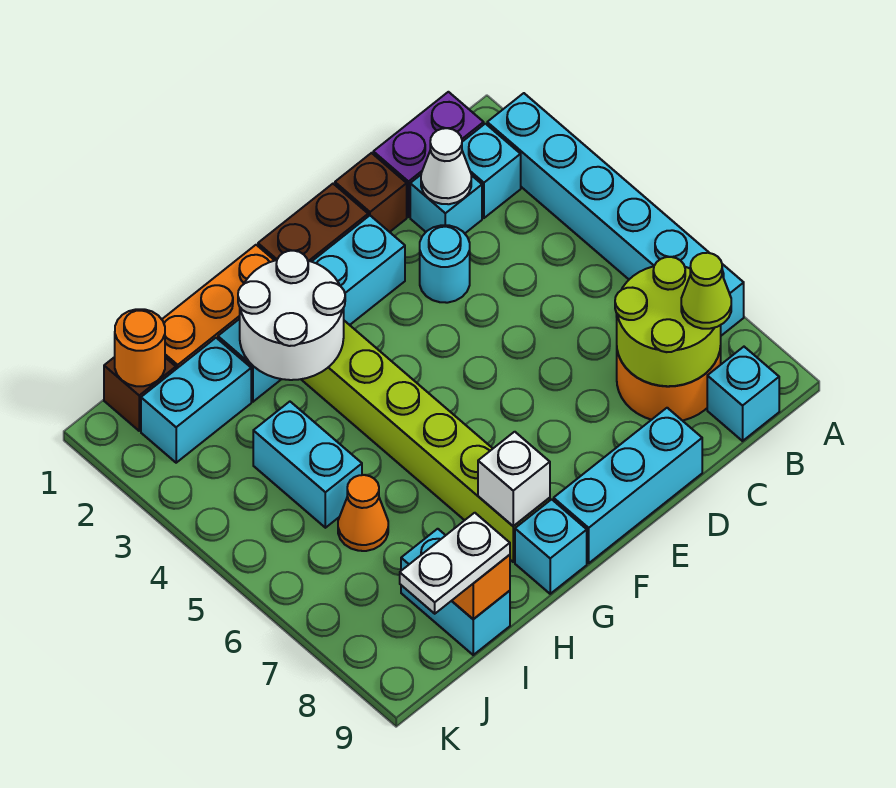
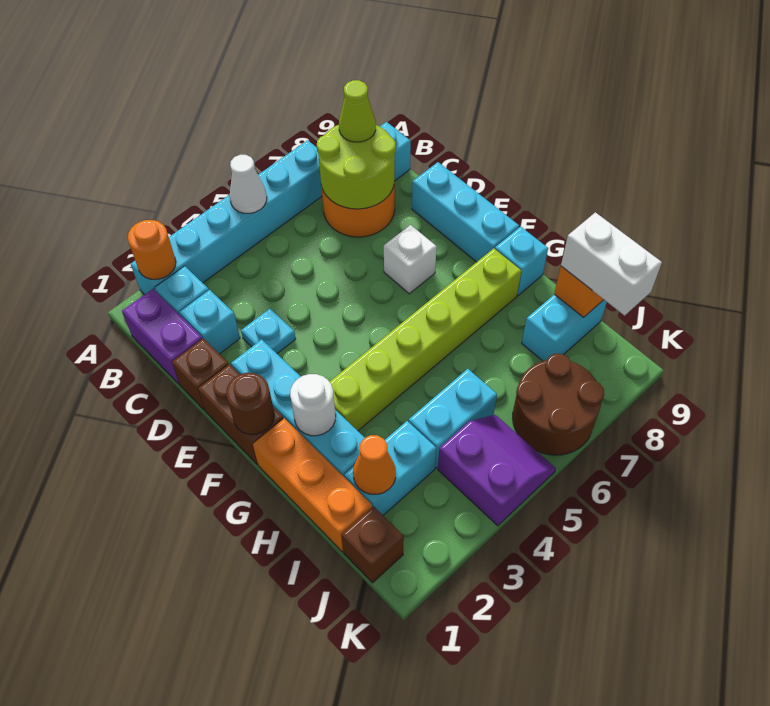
white cone C2 level 2 -> white cone A5 level 2
cyan round brick D3 level 1 -> cyan plate D3 level 1
none -> brown round brick F1 level 2
white round brick G2:H3 level 2 -> white round brick G2 level 2
white brick G8 level 2 -> white brick E7 level 1
cyan brick I2:J2 level 1 -> cyan brick I2:I3 level 1
orange cone I6 level 1 -> orange cone I2 level 2
white plate I9:J9 level 3 -> white brick I9:J9 level 3
orange round brick J1 level 2 -> orange round brick A2 level 2
none -> purple slope J4:K5 level 1 top 4
none -> brown round brick J6:K7 level 1

